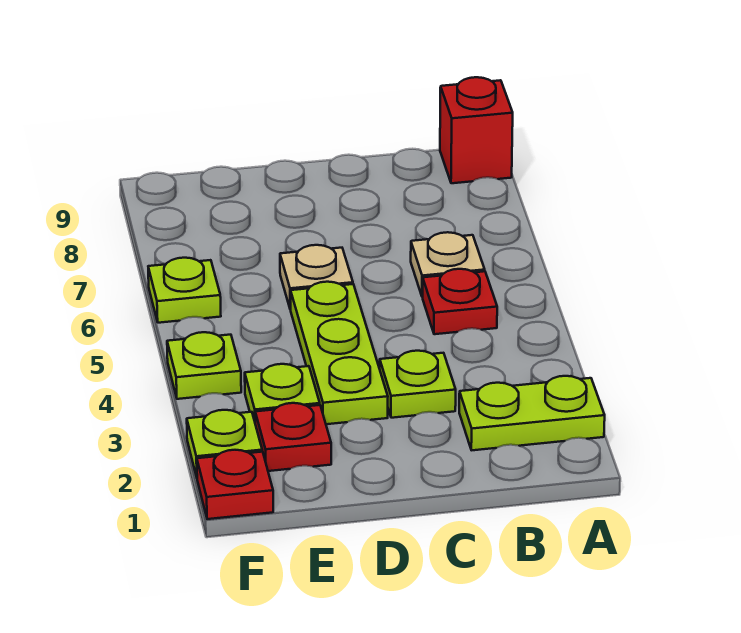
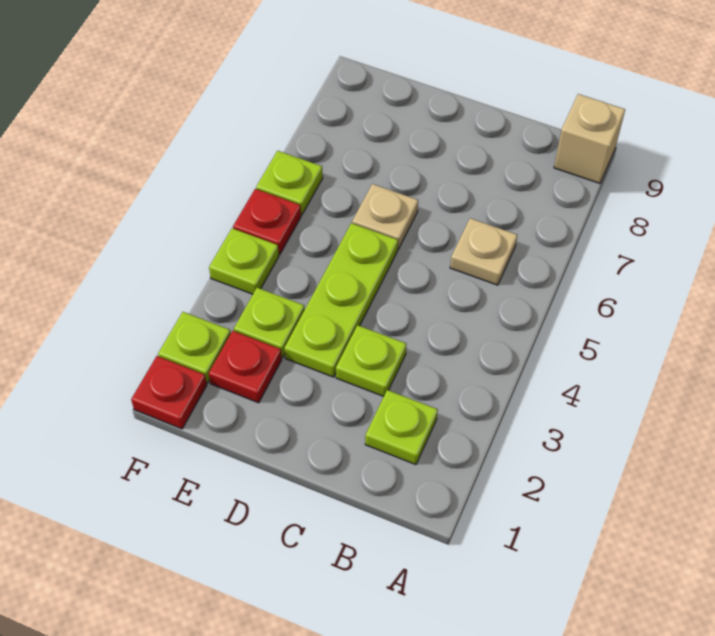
lime plate A2:B2 level 1 -> lime plate B2 level 1
red brick A9 level 1 -> tan brick A9 level 1
red plate B5 level 1 -> red plate F5 level 1

